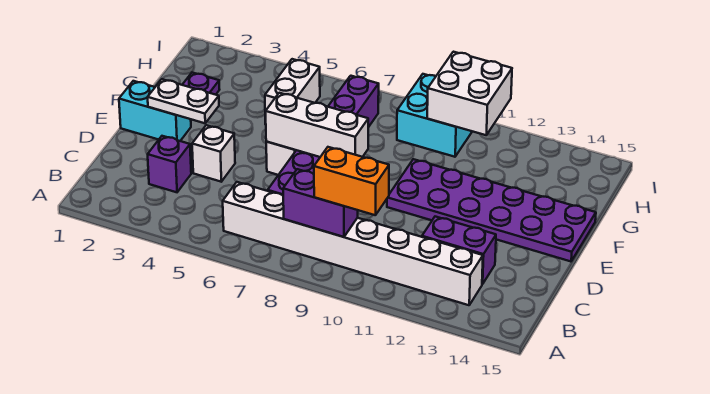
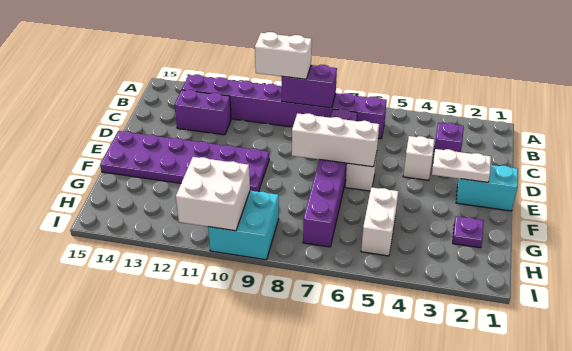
white brick B6:B13 level 1 -> purple brick B6:B13 level 1
orange brick B9:B10 level 3 -> white brick B9:B10 level 3

